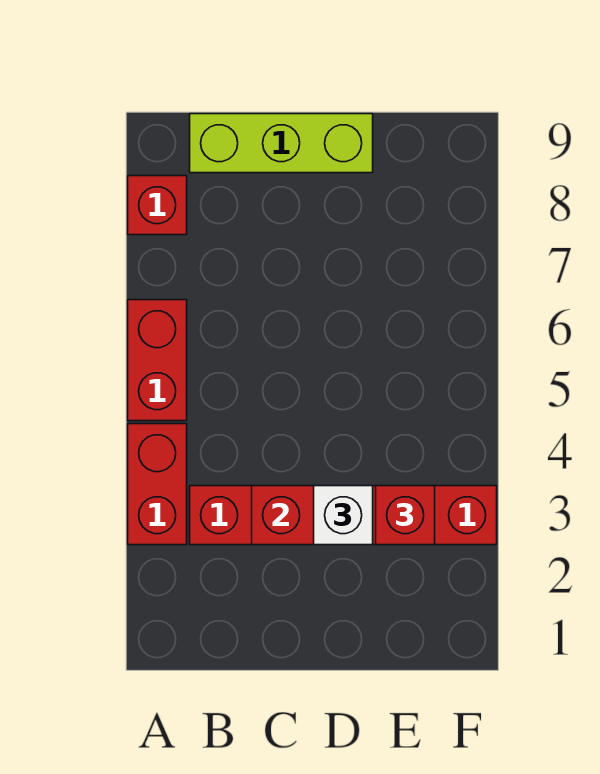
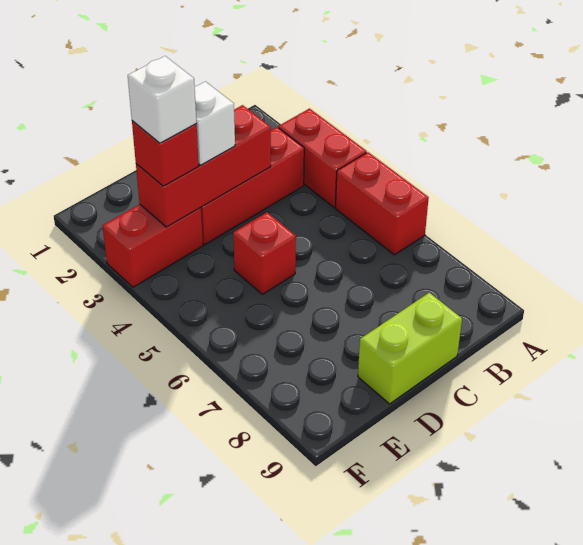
red brick A8 level 1 -> red brick D5 level 1
lime brick B9:D9 level 1 -> lime brick C9:D9 level 1
none -> white brick E3 level 4

